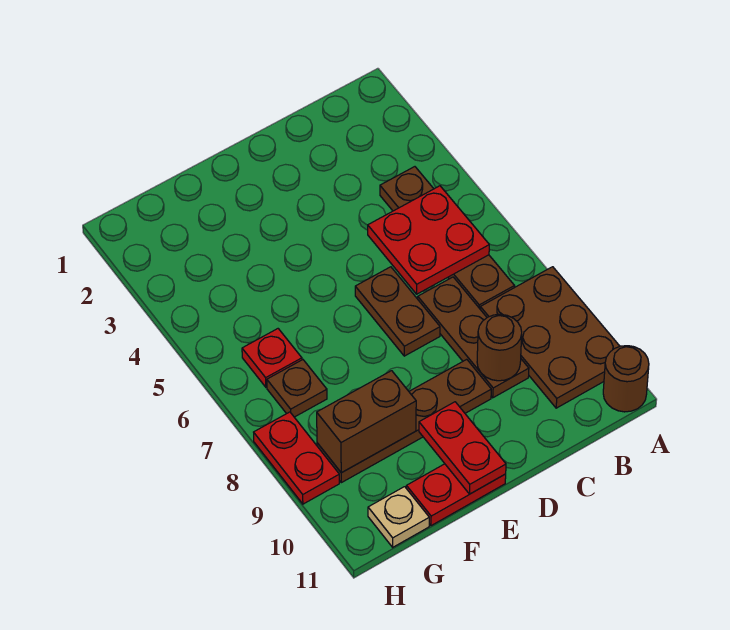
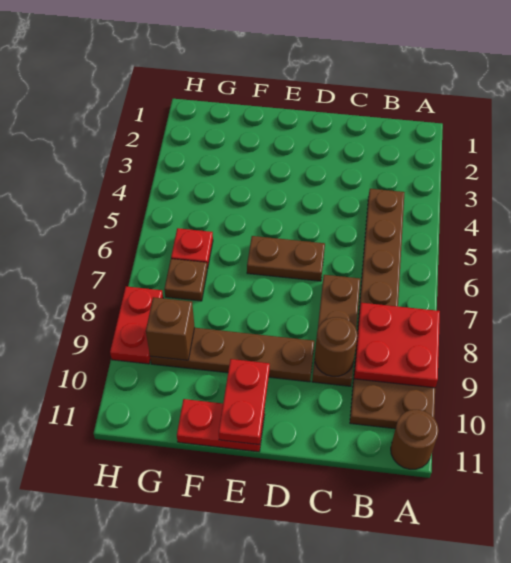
red plate B5:C6 level 2 -> red plate A8:B9 level 2
brown plate D6:D7 level 1 -> brown plate D6:E6 level 1
brown brick F9:G9 level 2 -> brown brick G9 level 2
tan plate G11 level 1 -> none

